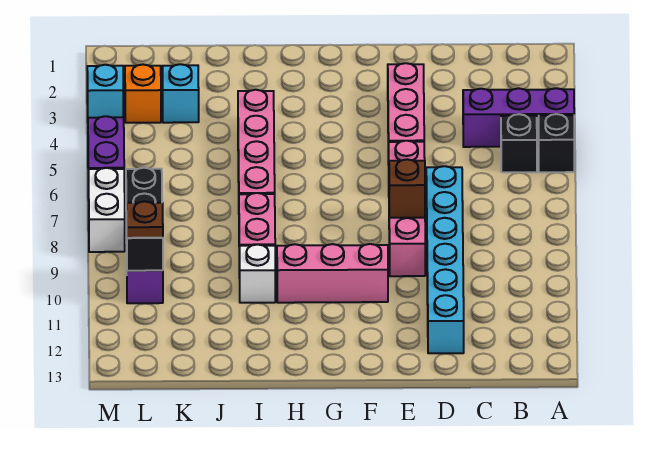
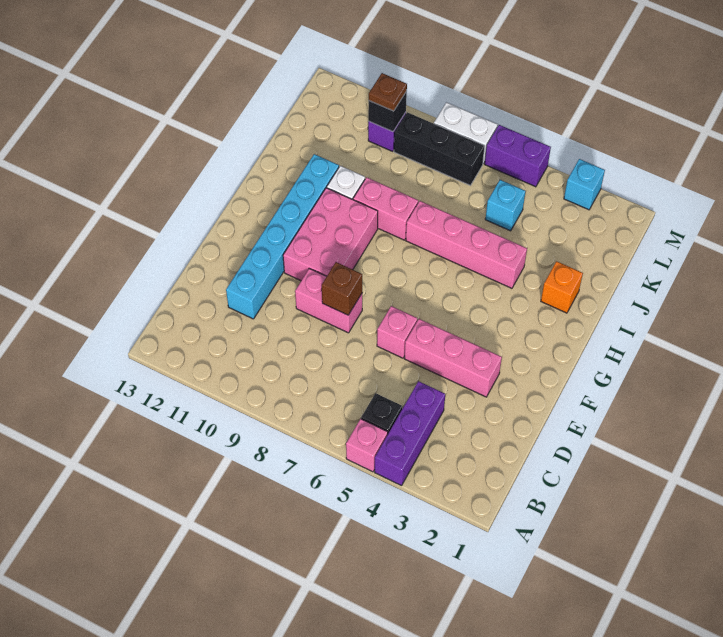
black brick A5 level 1 -> pink brick A5 level 1
cyan brick D7:D12 level 1 -> cyan brick D11:I11 level 1
pink brick F10:H10 level 1 -> pink brick F9:H10 level 1
cyan brick K3 level 1 -> cyan brick K5 level 1
orange brick L3 level 1 -> orange brick I2 level 1

